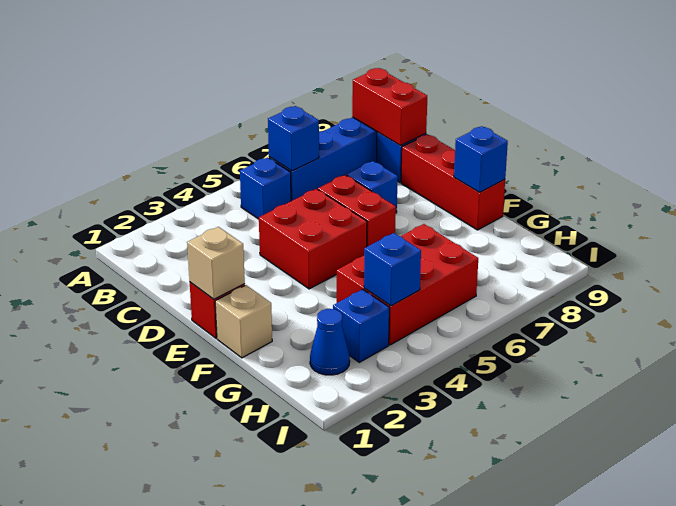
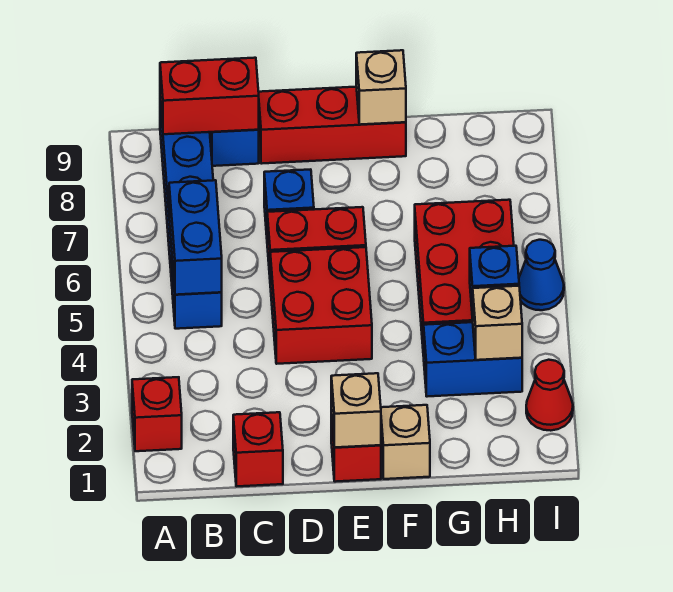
none -> red brick A2 level 1
blue brick B6 level 2 -> blue brick B5:B6 level 2
none -> red brick C1 level 1
blue brick F9 level 2 -> tan brick F9 level 2
blue cone H2 level 1 -> blue cone I5 level 1
blue brick H3 level 1 -> blue brick G3:H3 level 1
none -> tan brick H3 level 2
none -> red cone I2 level 1

